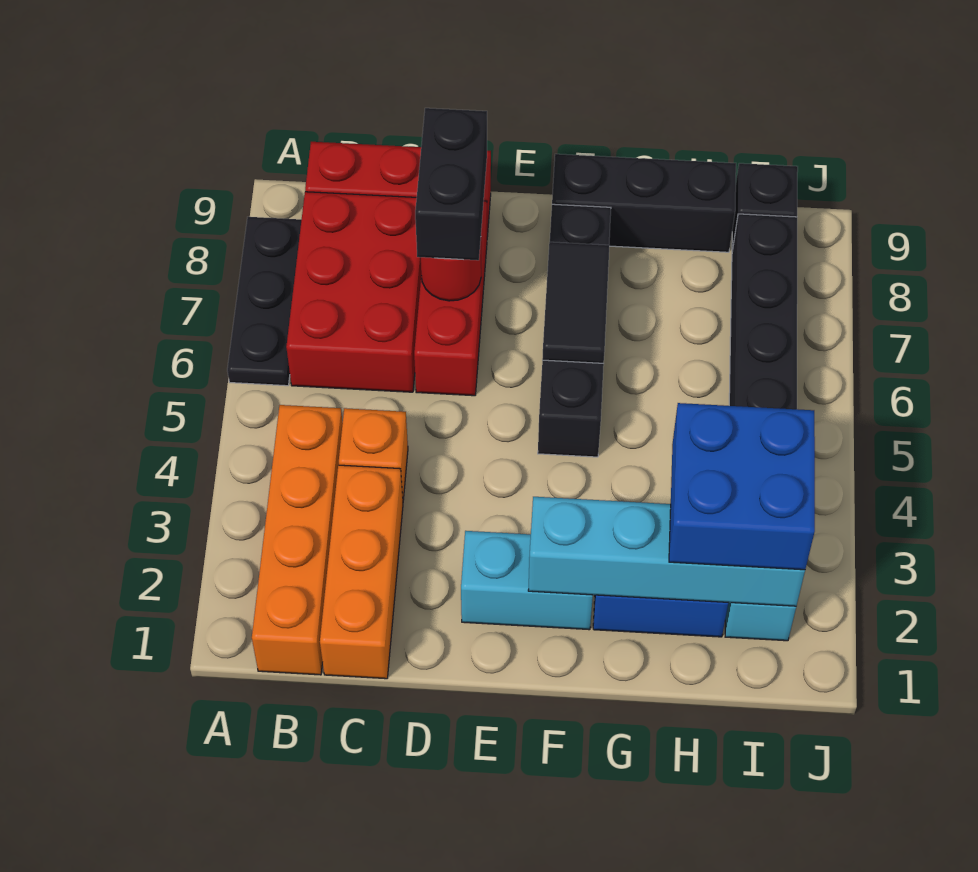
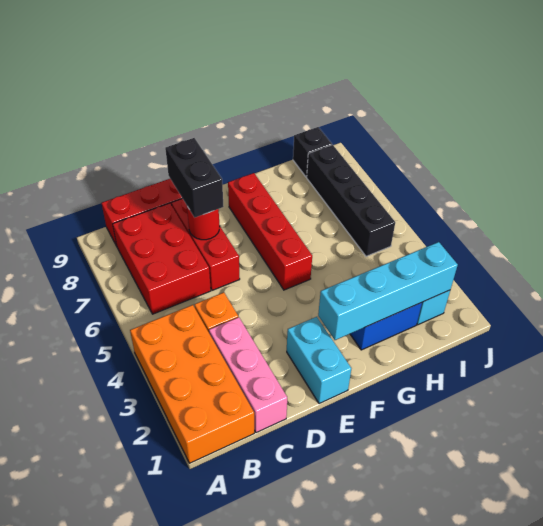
black plate A6:A8 level 1 -> none
orange brick B1:B4 level 1 -> orange brick A1:B4 level 1
orange brick C1:C3 level 1 -> pink brick C1:C3 level 1
cyan brick E2:F2 level 1 -> cyan brick E1:E2 level 1
black brick F5:F8 level 1 -> red brick F5:F8 level 1
black tile F6:F7 level 2 -> none
black brick F9:H9 level 1 -> none
blue brick H2:I3 level 3 -> none

